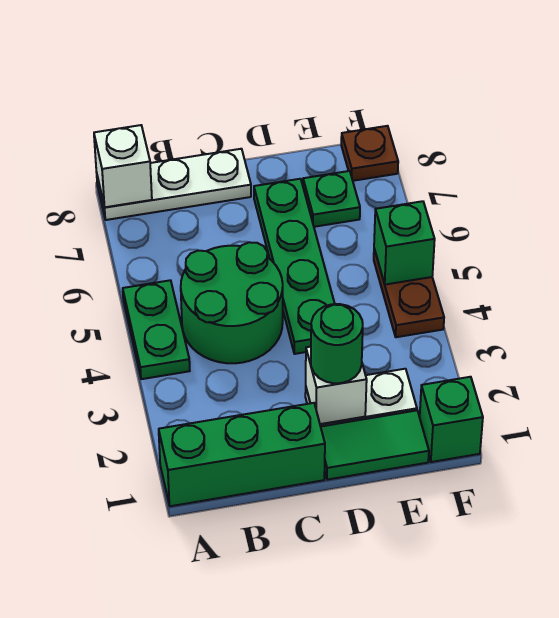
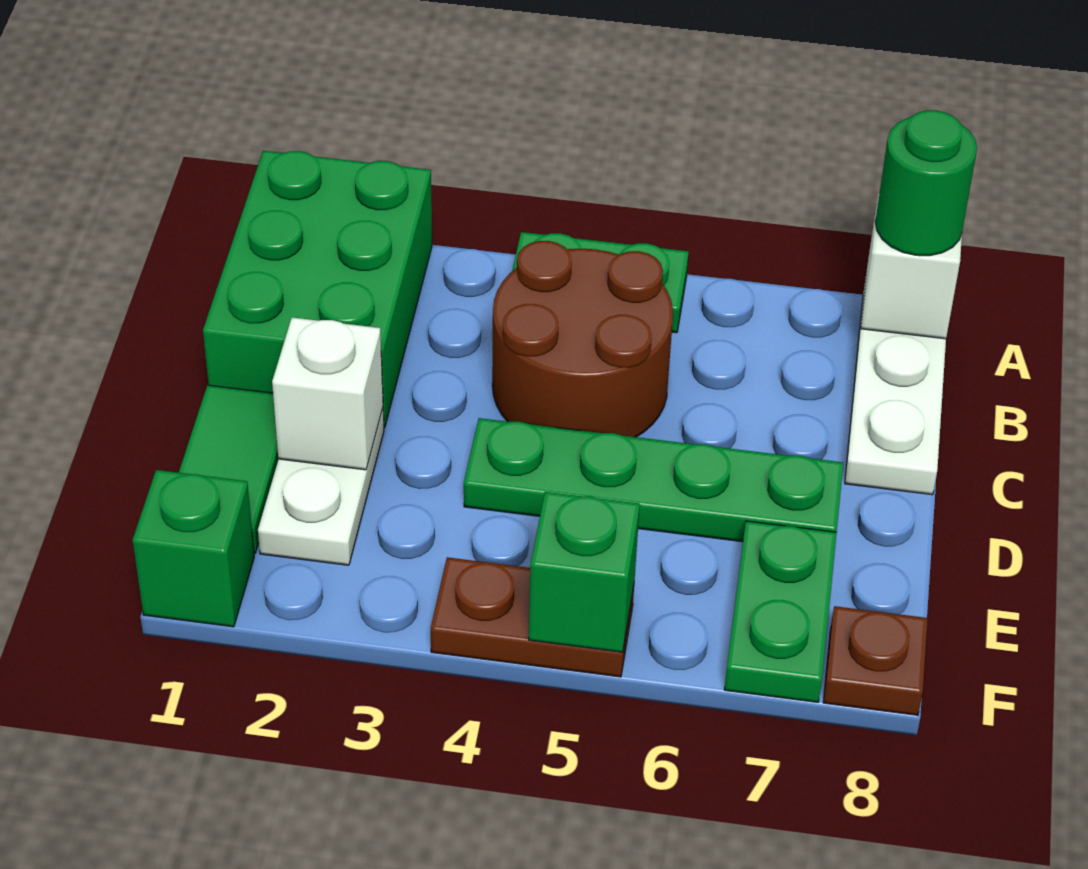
green brick A1:C1 level 1 -> green brick A1:C2 level 1
green round brick B4:C5 level 1 -> brown round brick B4:C5 level 1
green round brick D2 level 3 -> green round brick A8 level 3
green plate E7 level 1 -> green plate E7:F7 level 1

